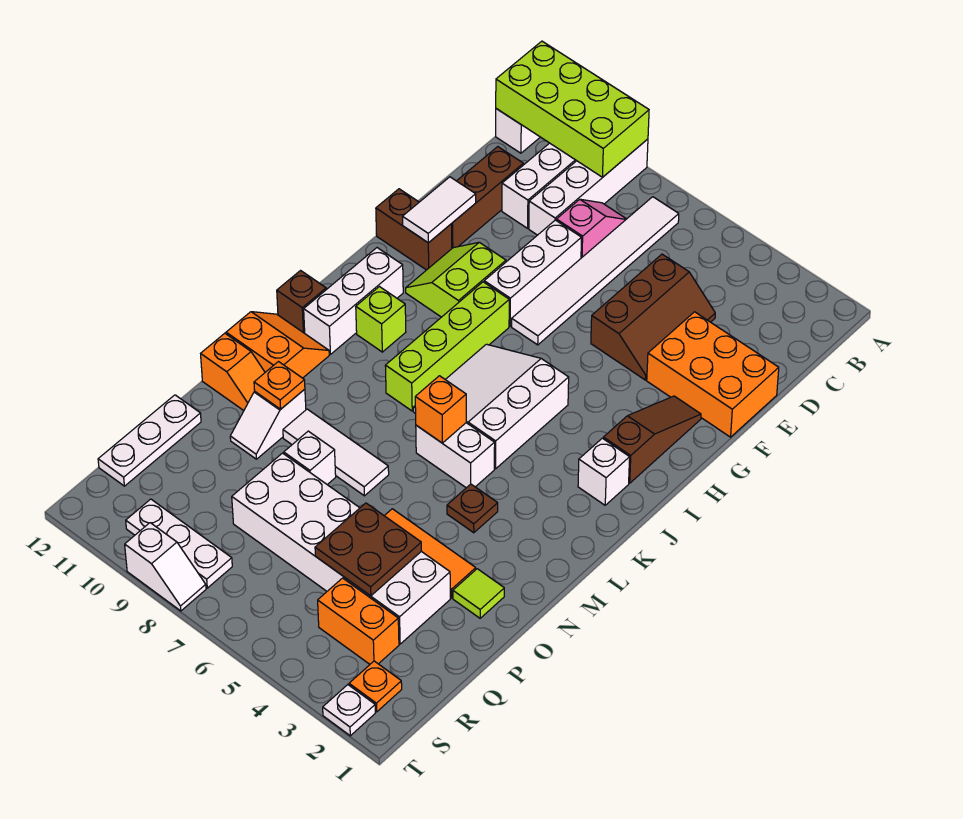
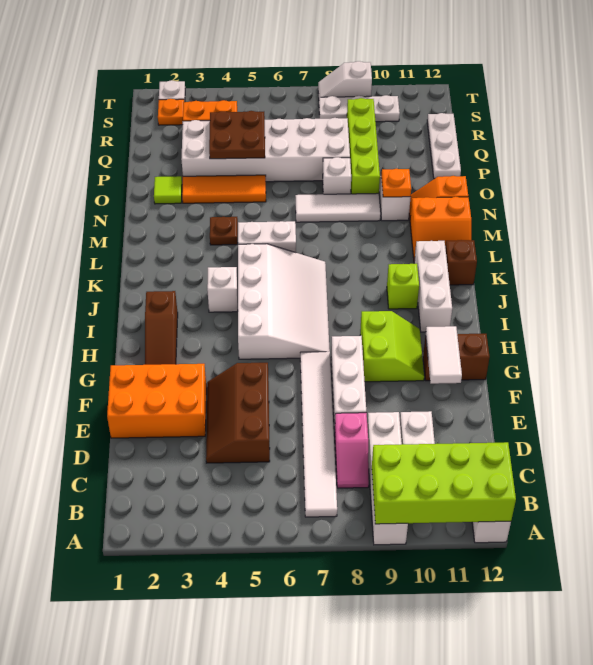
brown brick D11:F11 level 1 -> none
lime brick H8:K8 level 1 -> lime brick O9:R9 level 1
white slope I5:K7 level 1 top 5 -> white slope H5:K7 level 1 top 5
white brick J2 level 1 -> white brick J4 level 1
orange brick L6 level 2 -> none

